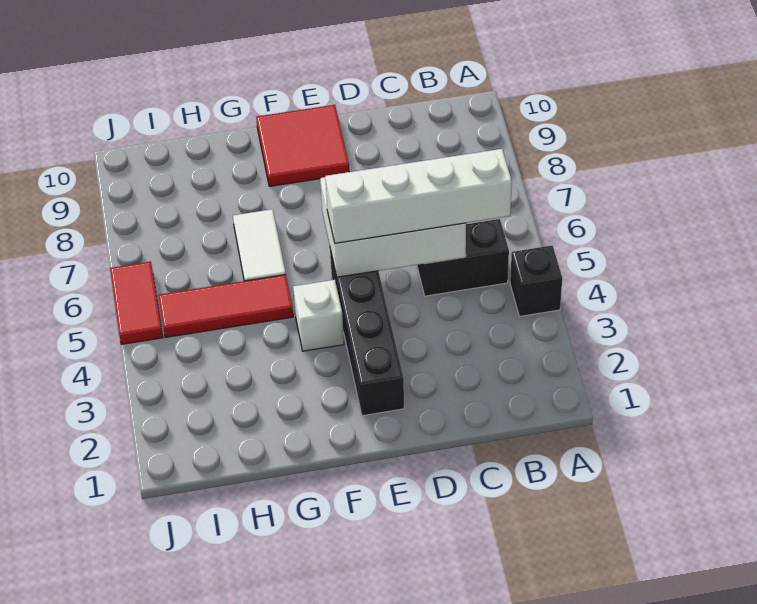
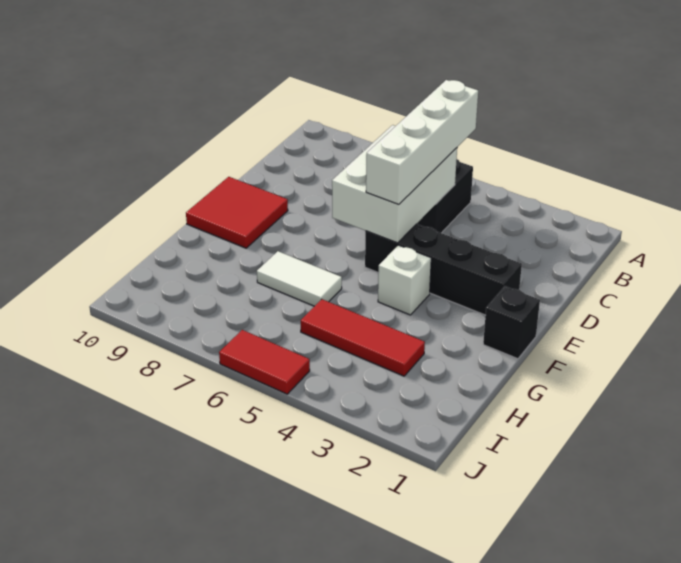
black brick A4 level 1 -> black brick F1 level 1
red tile G5:I5 level 1 -> red tile H3:H5 level 1

